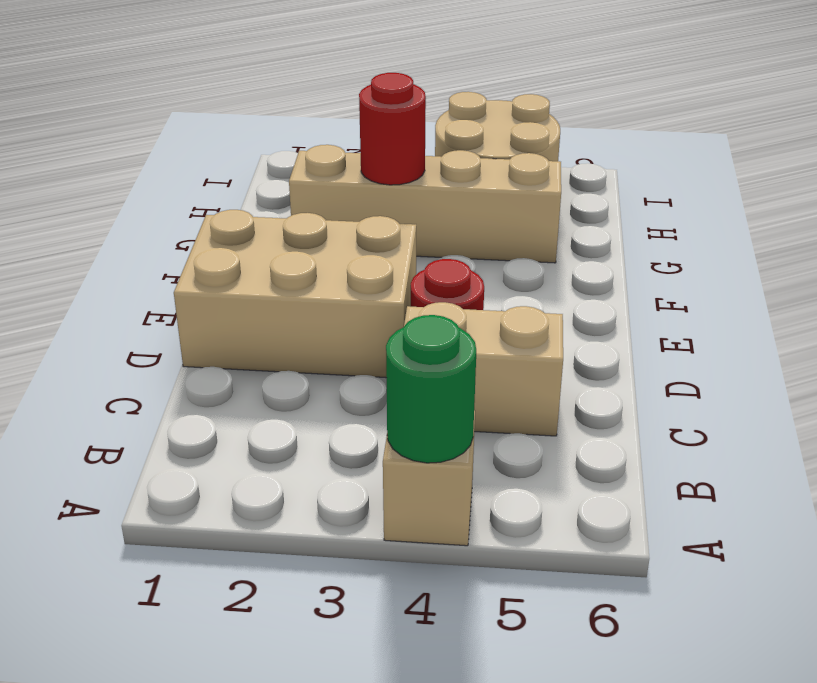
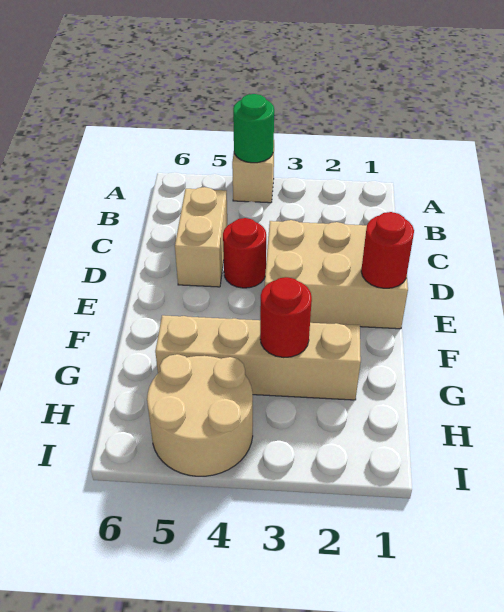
tan brick C4:C5 level 1 -> tan brick C5:D5 level 1
none -> red round brick E1 level 2

